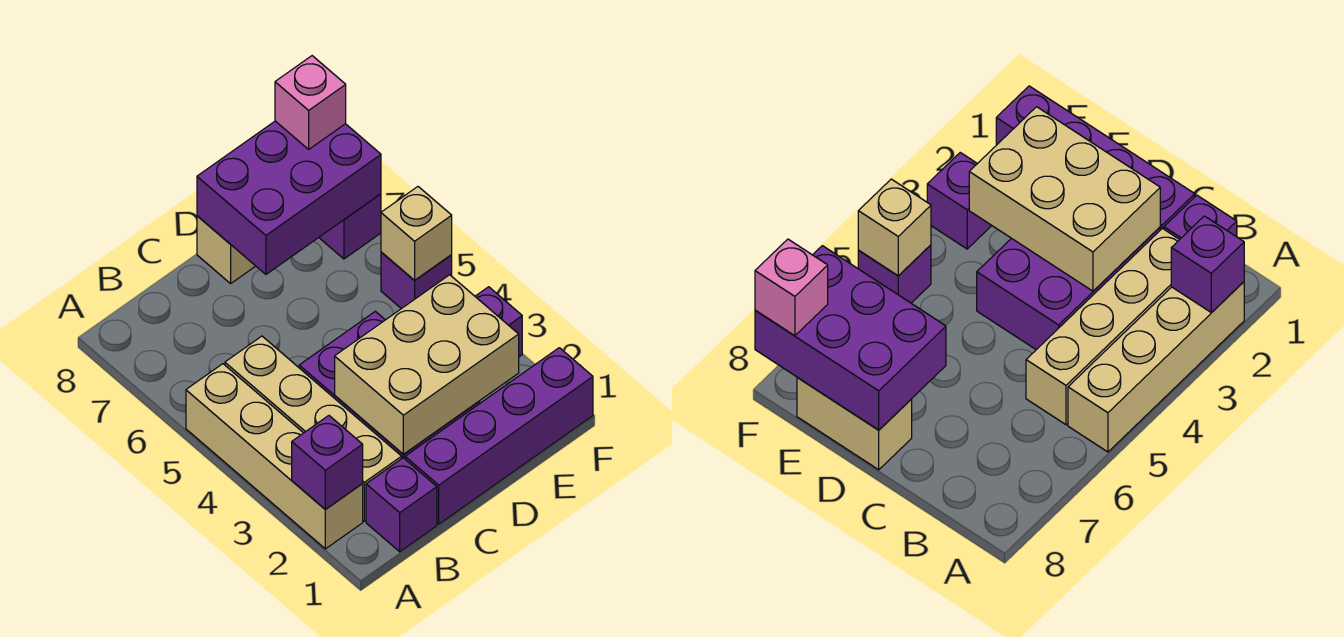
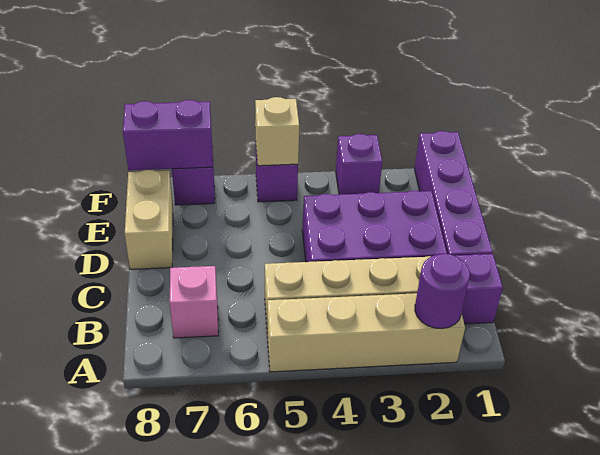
purple brick A2 level 2 -> purple round brick A2 level 2
tan brick C2:E3 level 2 -> none
purple brick D7:F8 level 2 -> purple brick F7:F8 level 2
pink brick F8 level 3 -> pink brick B7 level 1

